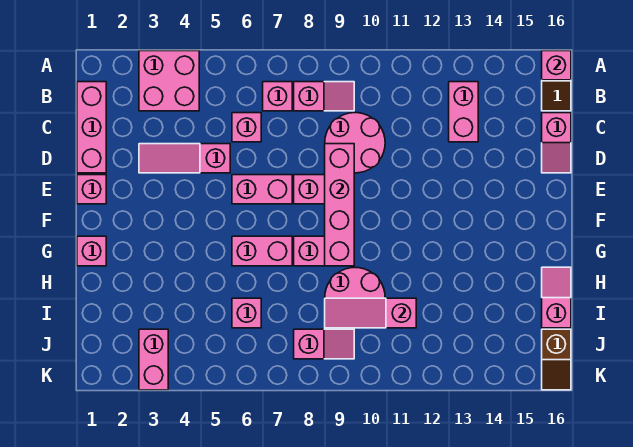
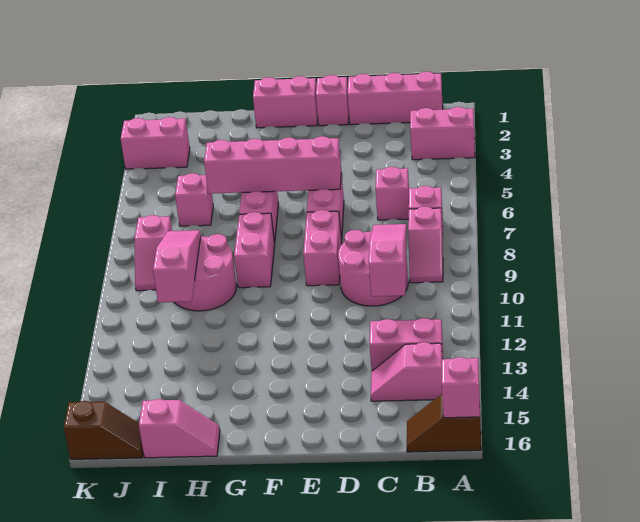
pink brick A3:B4 level 1 -> pink brick A3:B3 level 1
pink slope C16:D16 level 1 top C -> pink slope B14:C14 level 1 top B
pink slope D3:D5 level 1 top 5 -> pink slope C9:C11 level 2 top 11
pink brick D9:G9 level 2 -> pink brick E6:H6 level 2
pink brick G1 level 1 -> pink brick F1:G1 level 1
brown slope J16:K16 level 1 top J -> brown slope J16:K16 level 1 top K

